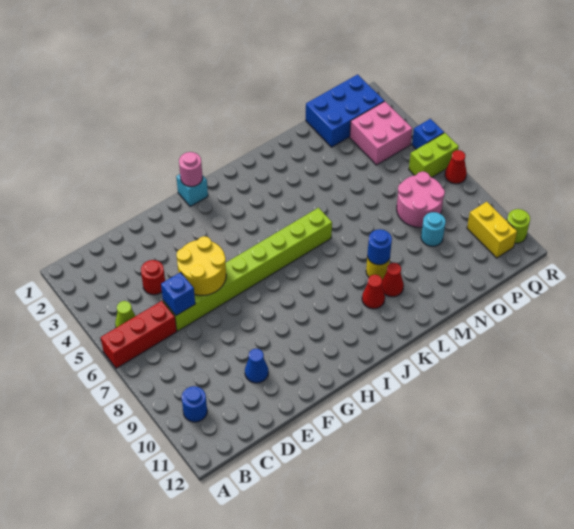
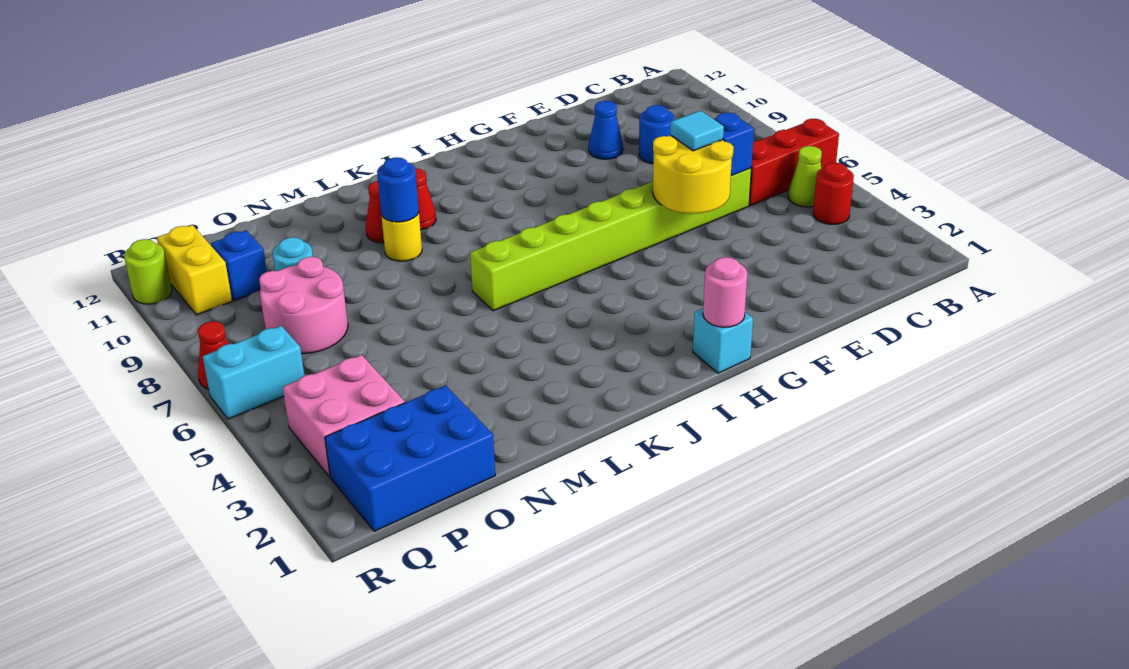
blue round brick B10 level 1 -> blue round brick D9 level 1
red round brick D4 level 1 -> red round brick B4 level 1
none -> cyan tile E6 level 3
lime brick Q6:R6 level 1 -> cyan brick Q6:R6 level 1
blue brick R5 level 1 -> blue brick P10 level 1

